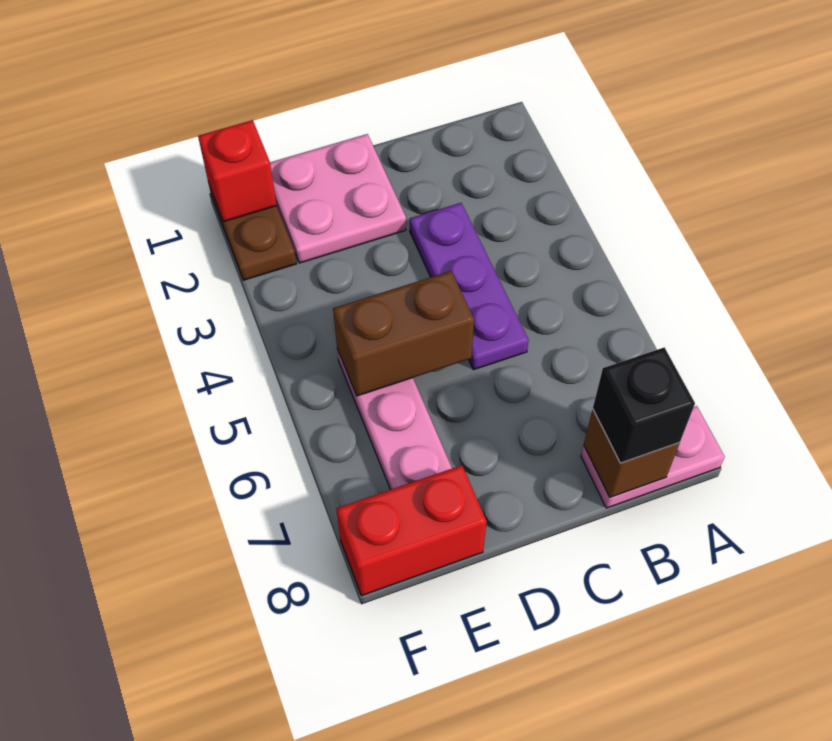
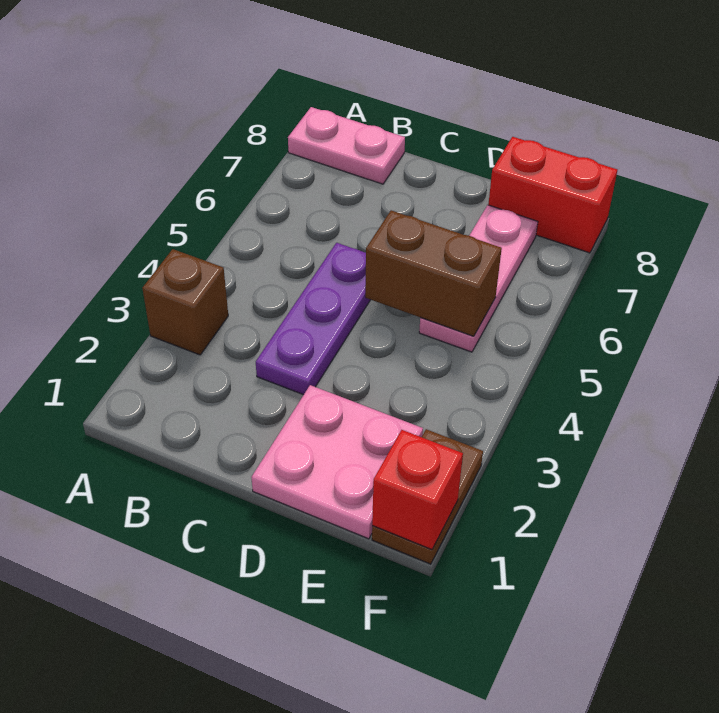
brown brick B8 level 2 -> brown brick A3 level 1
black brick B8 level 3 -> none

